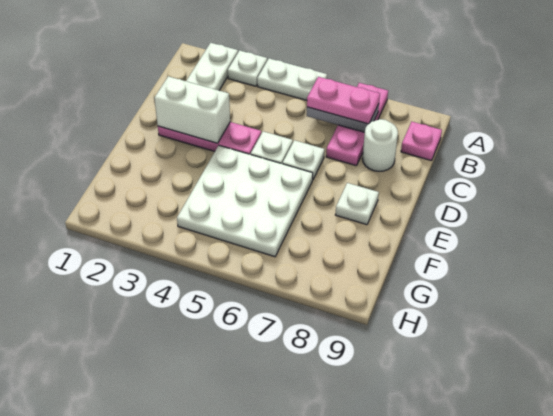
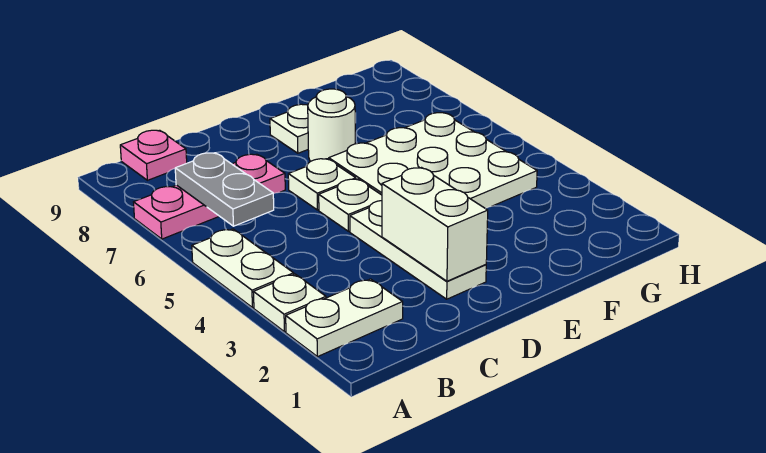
pink plate B6:B7 level 3 -> none
white round brick C8 level 1 -> white round brick E7 level 1
pink plate D2:D4 level 1 -> white plate D2:D4 level 1

